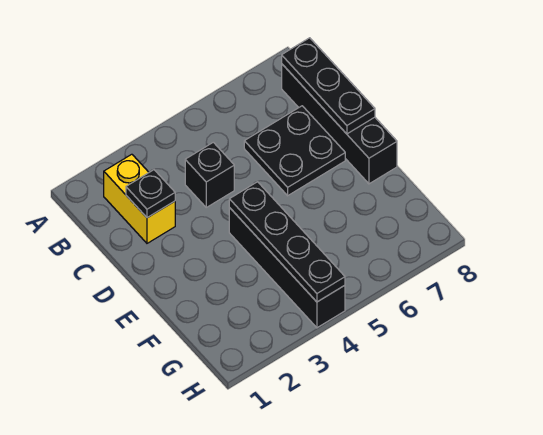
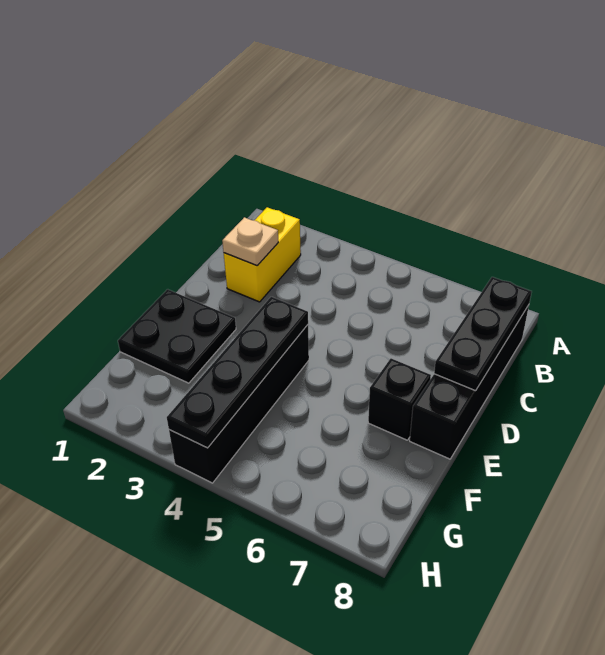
black plate C2 level 2 -> tan plate C2 level 2
black brick C4 level 1 -> black brick E7 level 1
black plate C6:D7 level 1 -> black plate E1:F2 level 1

